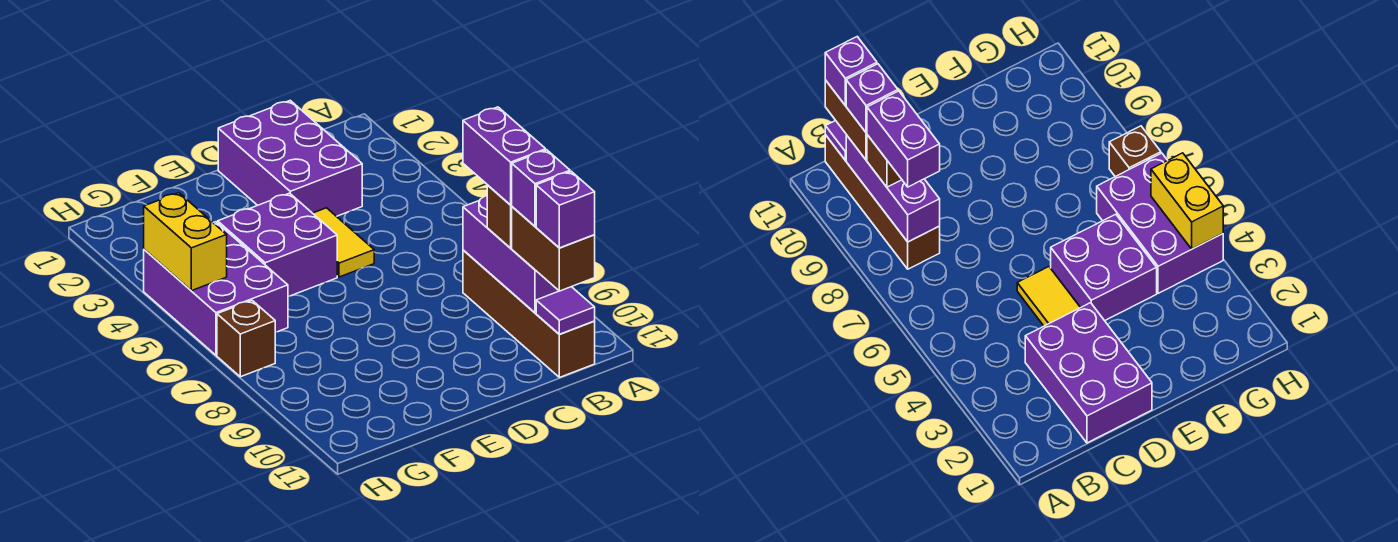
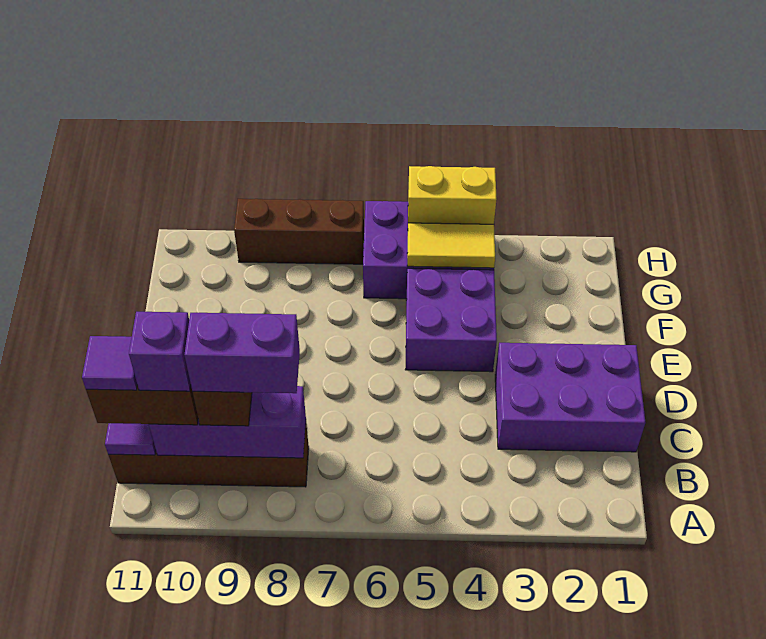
purple brick B11 level 4 -> purple tile B11 level 4
yellow tile D4:D5 level 1 -> yellow tile G4:G5 level 2
brown brick H7 level 1 -> brown brick H7:H9 level 1

